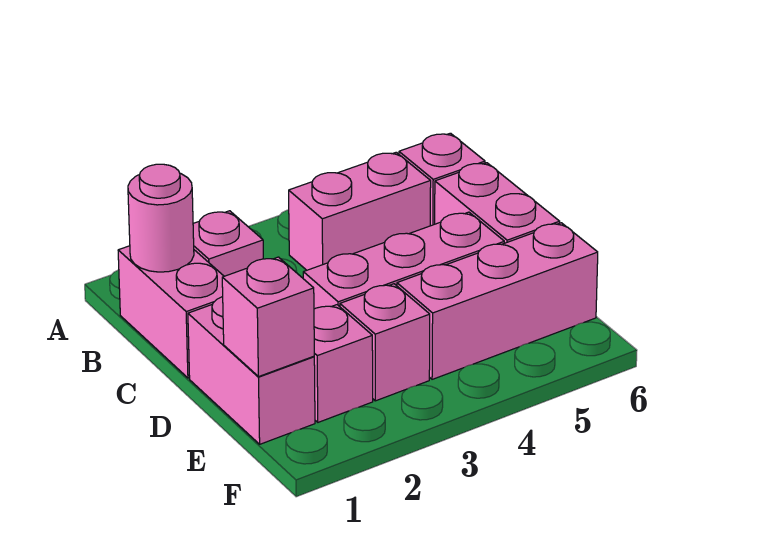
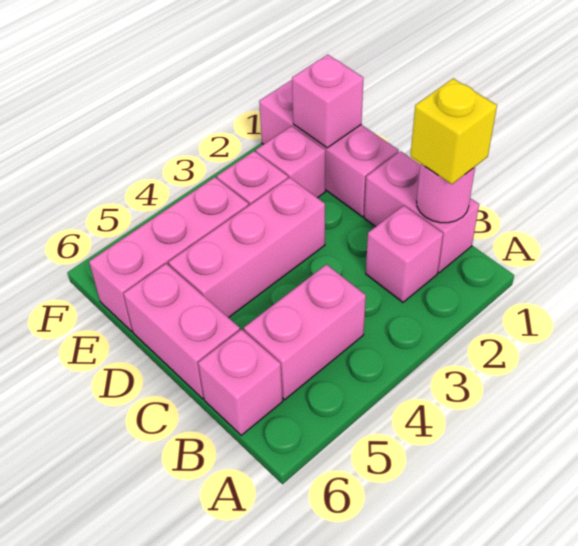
none -> yellow brick B1 level 3
pink brick D1:E1 level 1 -> pink brick D1:F1 level 1

